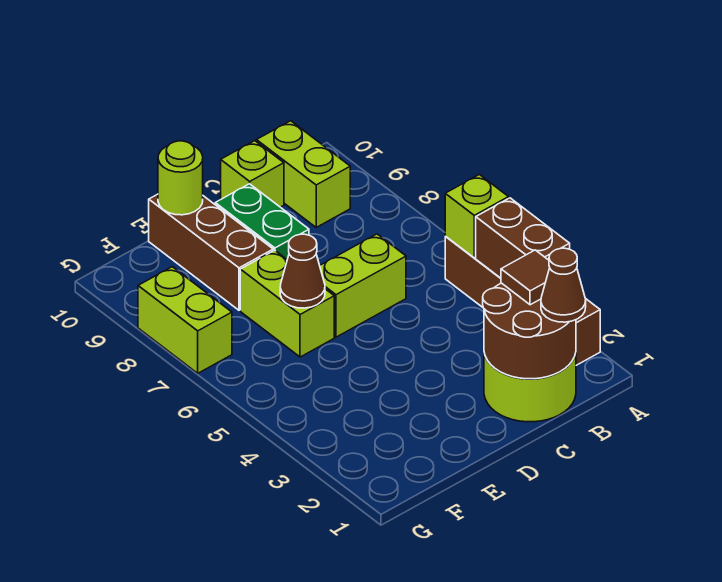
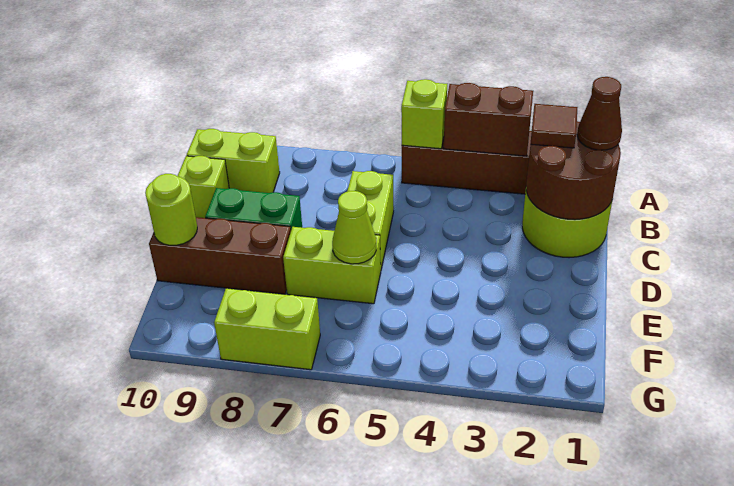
brown cone E6 level 2 -> lime cone E6 level 2

